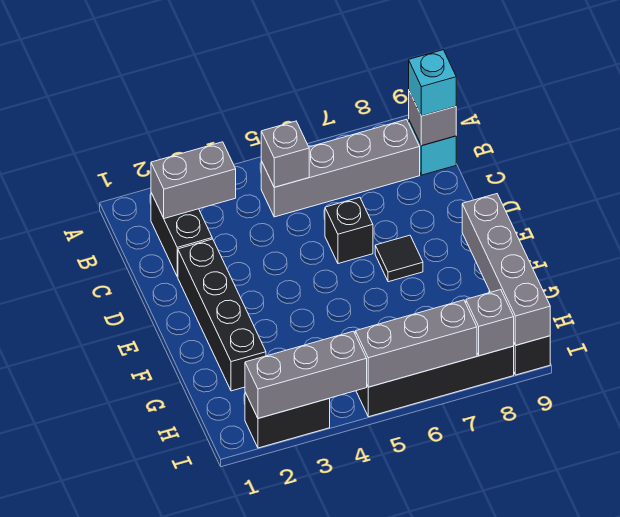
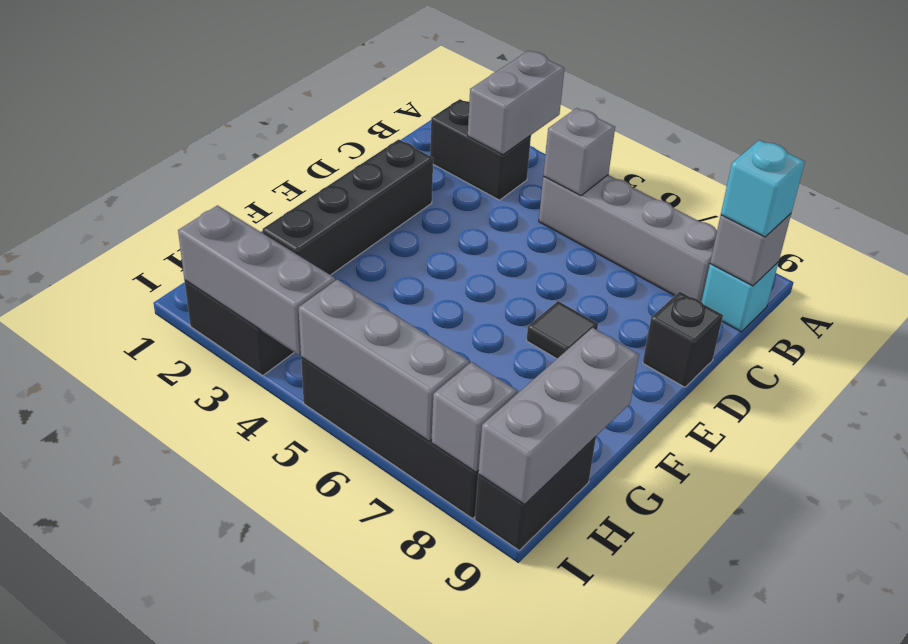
black brick B2:C2 level 1 -> black brick B2:B3 level 1
grey brick B2:B3 level 2 -> grey brick A3:B3 level 2
black brick D6 level 1 -> black brick D9 level 1
grey brick F9:I9 level 2 -> grey brick G9:I9 level 2

